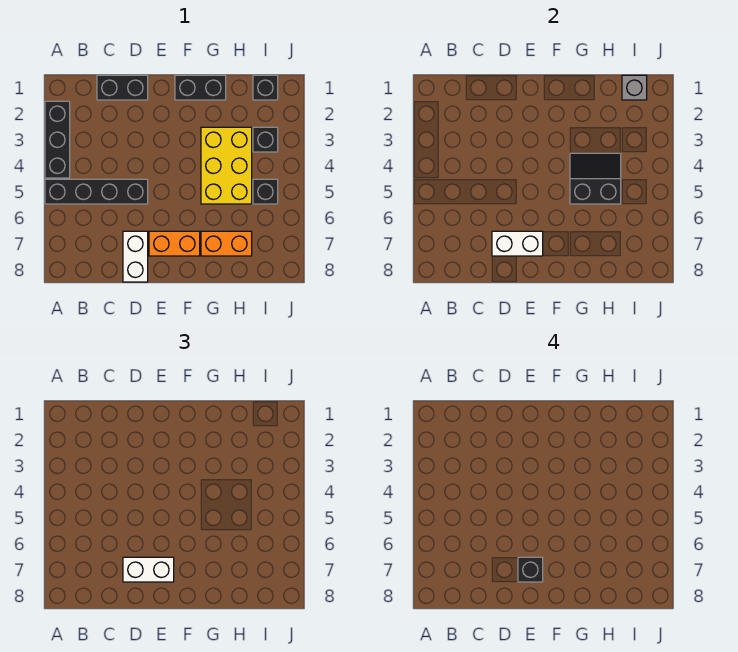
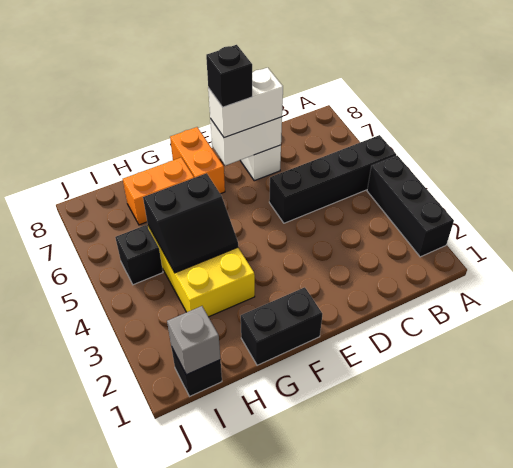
black brick C1:D1 level 1 -> none
orange brick E7:F7 level 1 -> orange brick F7:F8 level 1
black brick I3 level 1 -> none

